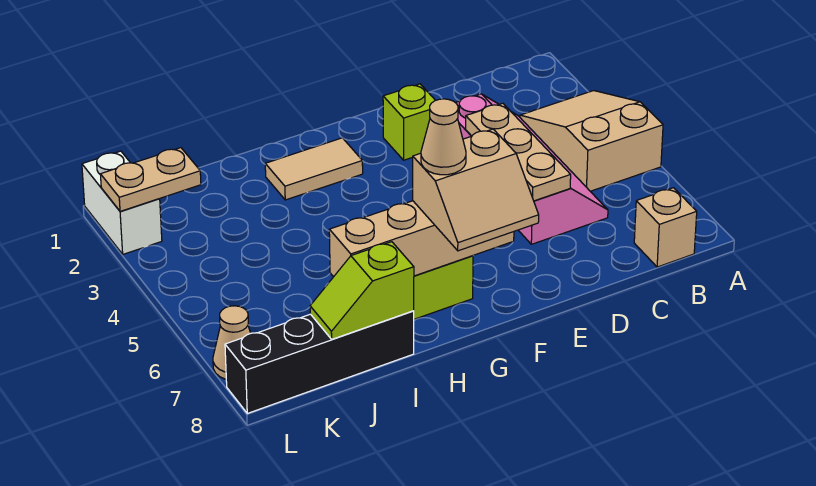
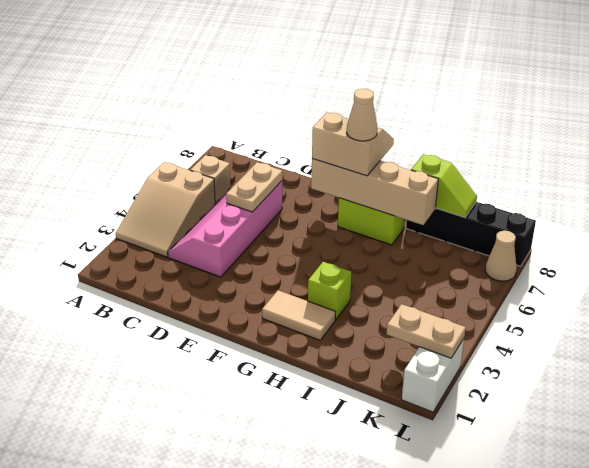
tan brick B8 level 1 -> tan brick B6 level 1
tan plate D4:D6 level 2 -> tan plate D5:D6 level 2
lime brick E2 level 1 -> lime brick H3 level 1

